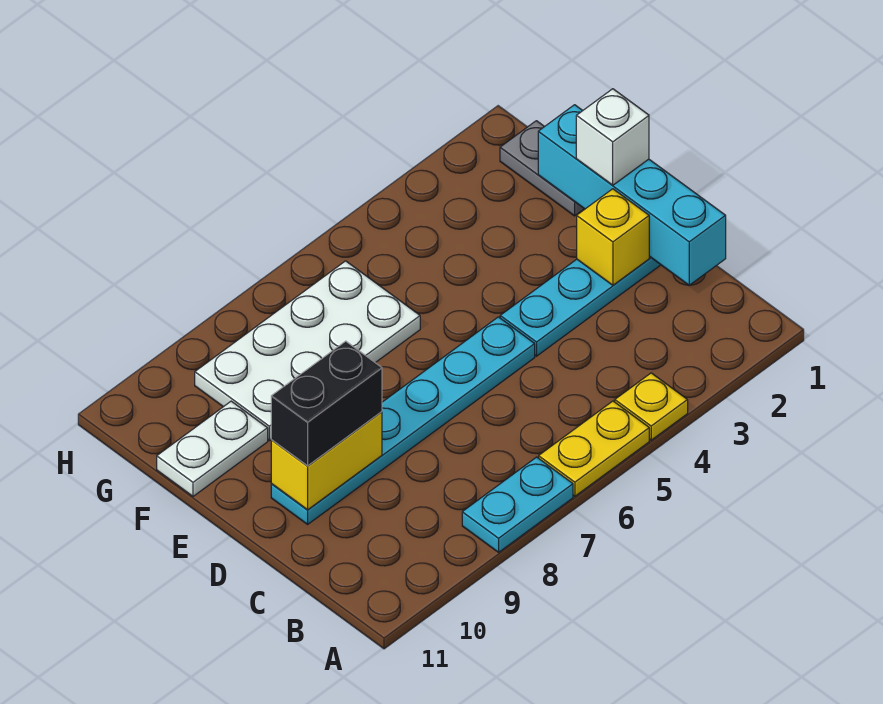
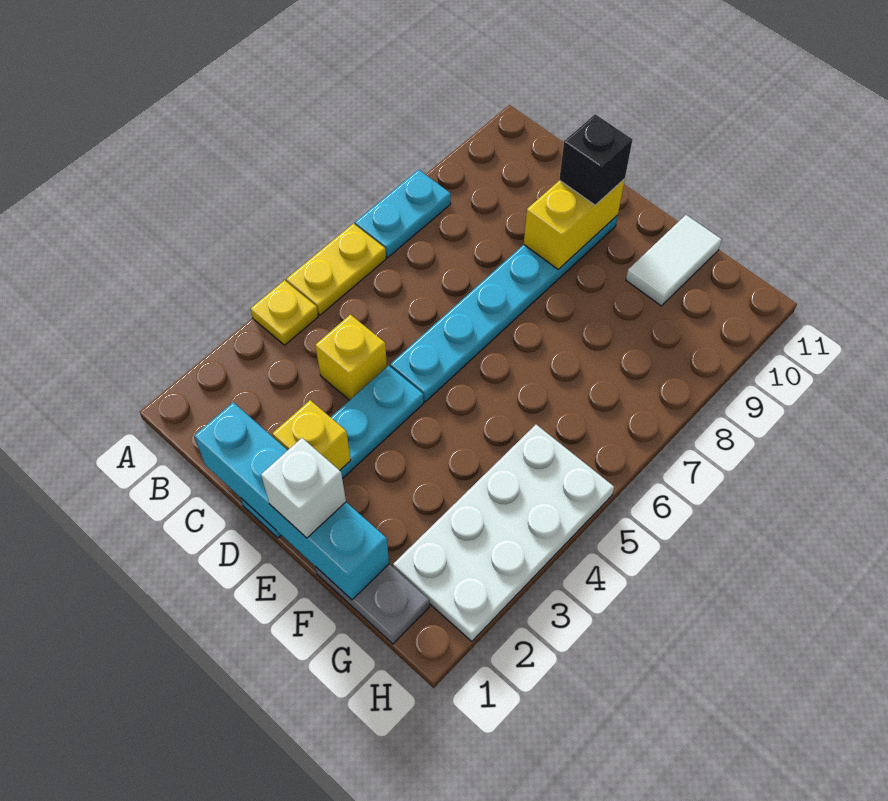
none -> yellow brick C4 level 1
black brick D9:D10 level 3 -> black brick D10 level 3
white plate F6:G9 level 1 -> white plate G2:H5 level 1
white plate F10:F11 level 1 -> white tile F10:F11 level 1

